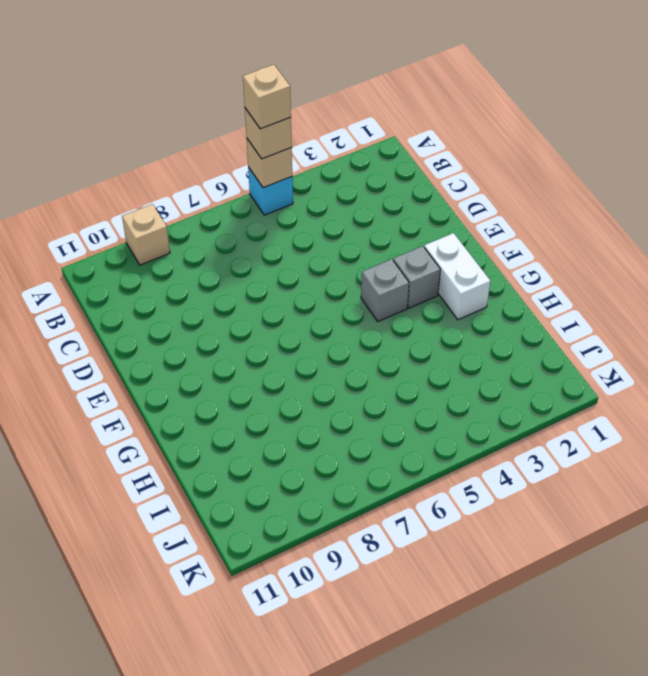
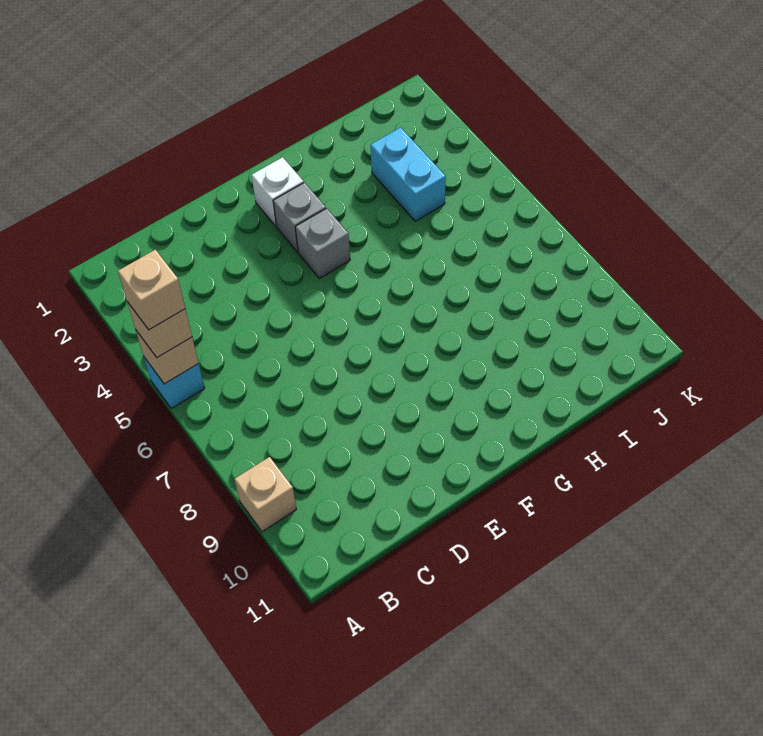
white brick F2:G2 level 1 -> white brick F2 level 1
none -> cyan brick I3:I4 level 1

